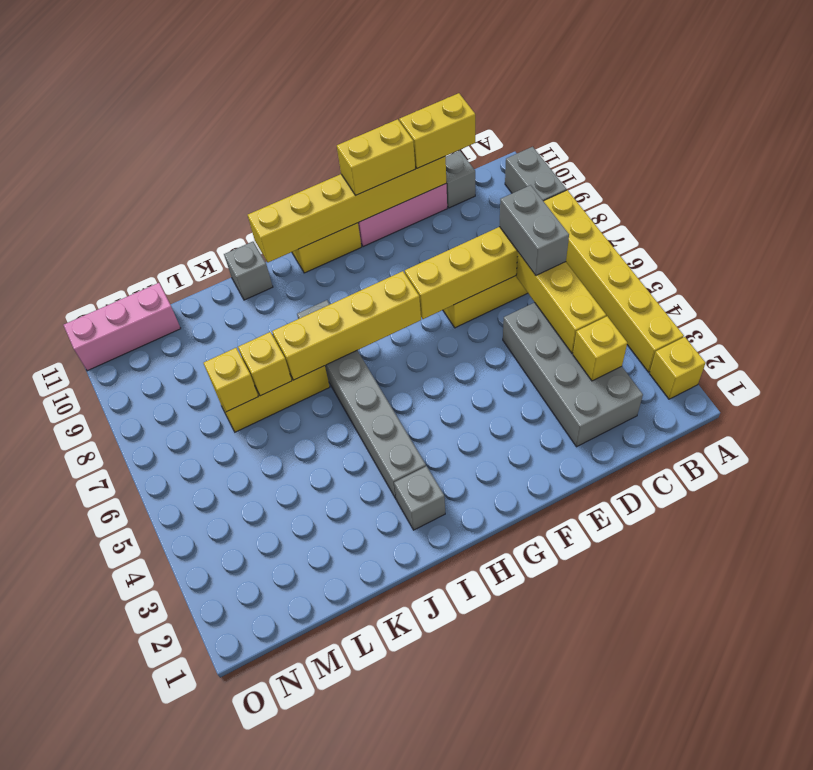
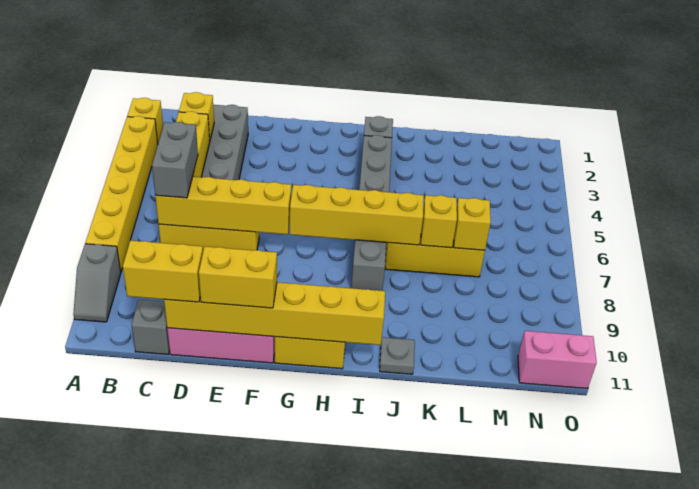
grey brick A9:A10 level 1 -> grey slope A9:A10 level 1 top 9
grey brick J11 level 1 -> grey plate J11 level 1
pink brick M11:O11 level 1 -> pink brick N11:O11 level 1

